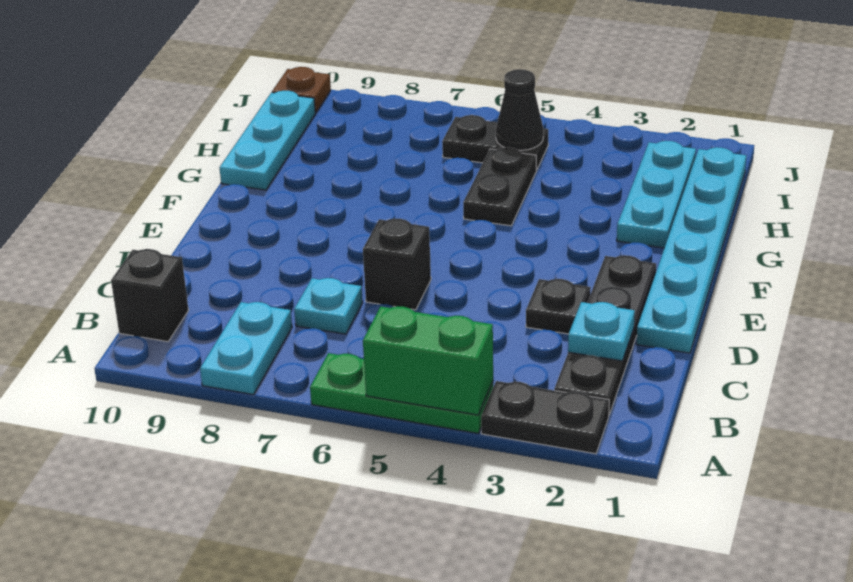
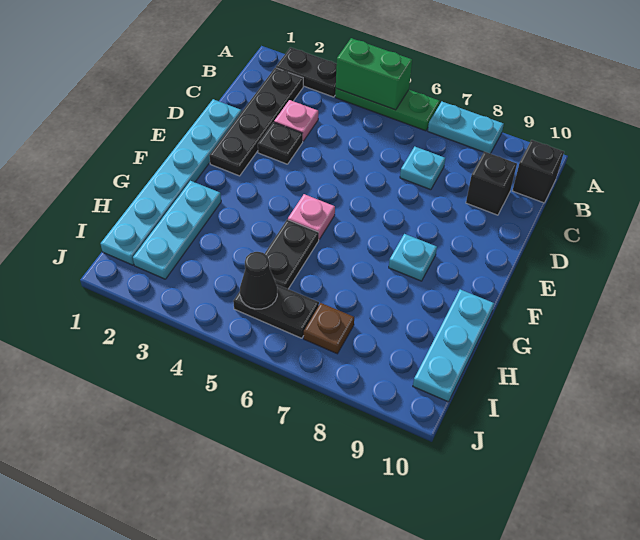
cyan plate A8:B8 level 1 -> cyan plate A7:A8 level 1
cyan plate C2 level 2 -> cyan plate F8 level 1
none -> pink plate C3 level 1
black brick D6 level 1 -> black brick C9 level 1
none -> pink plate F5 level 1
brown plate J10 level 1 -> brown plate I7 level 1

